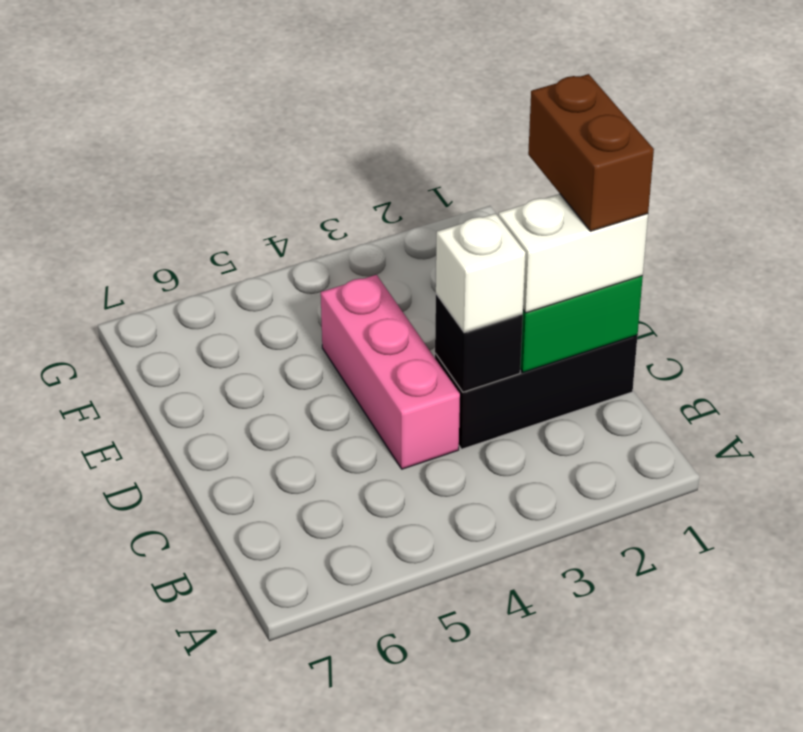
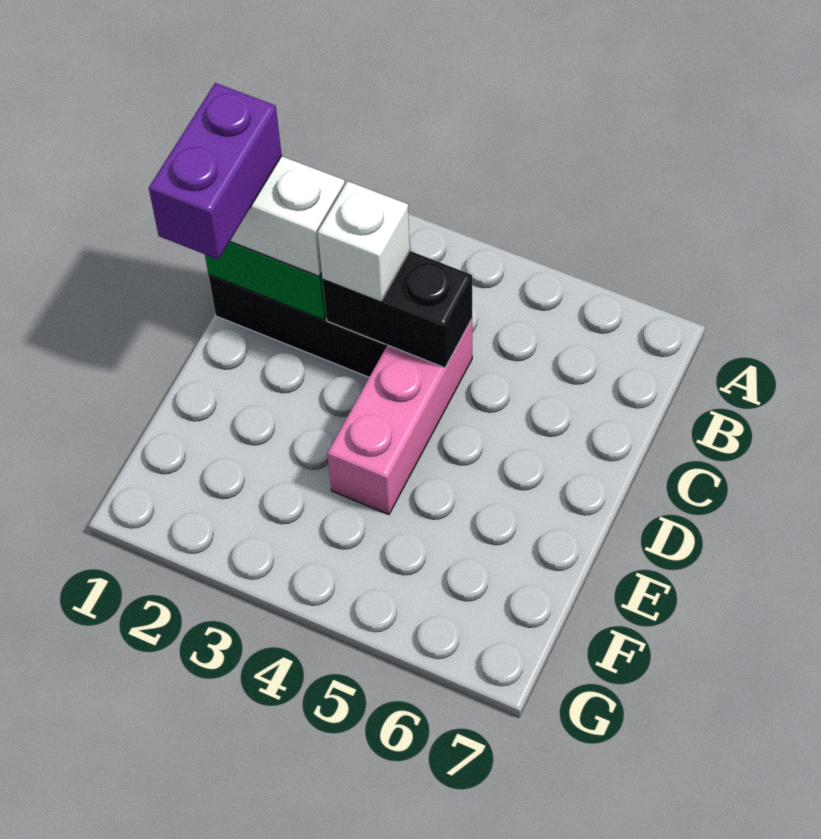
brown brick C1:D1 level 4 -> purple brick C1:D1 level 4
black brick C3 level 2 -> black brick C3:C4 level 2

